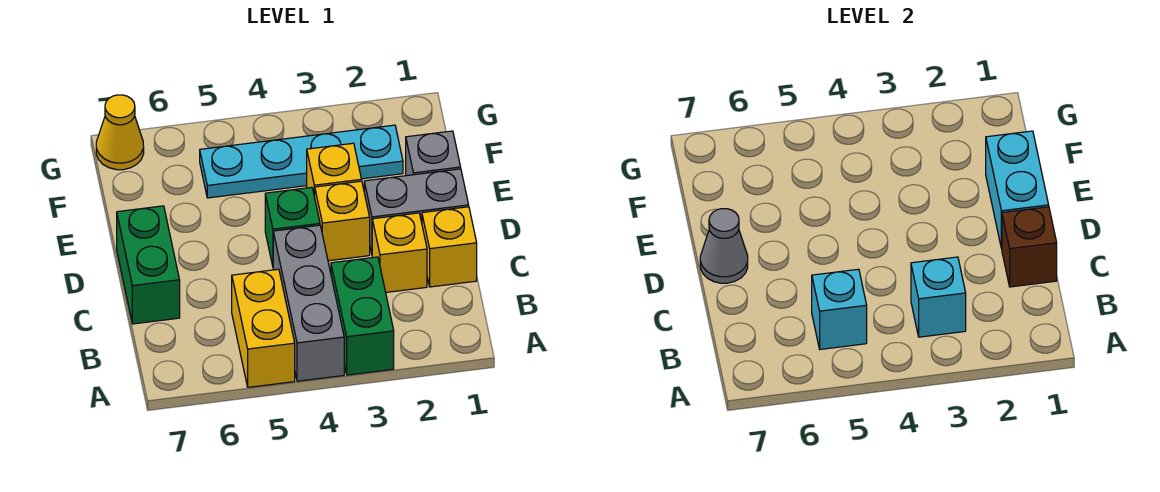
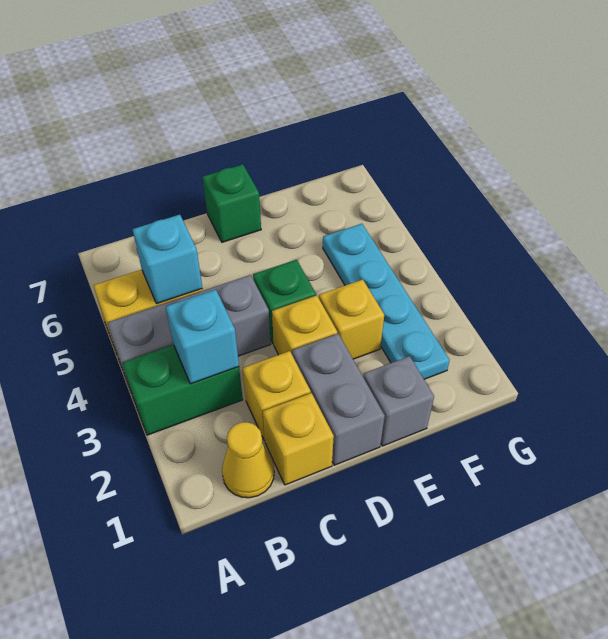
brown brick C1 level 2 -> none
green brick C7:D7 level 1 -> green brick D7 level 1
cyan brick D1:E1 level 2 -> none
grey cone D7 level 2 -> none
yellow cone G7 level 1 -> yellow cone B1 level 1

